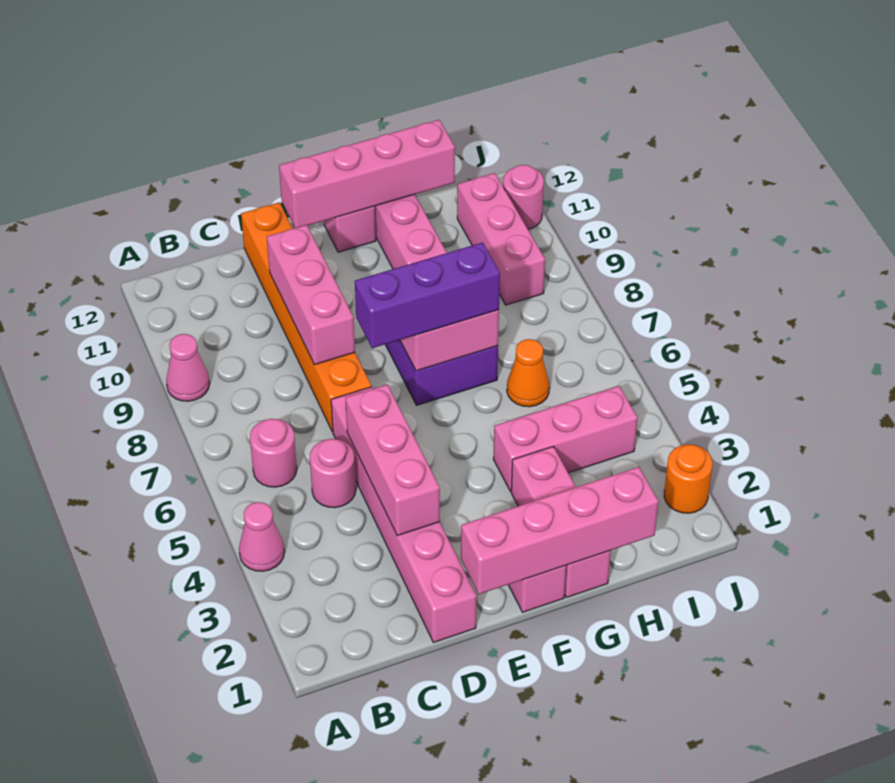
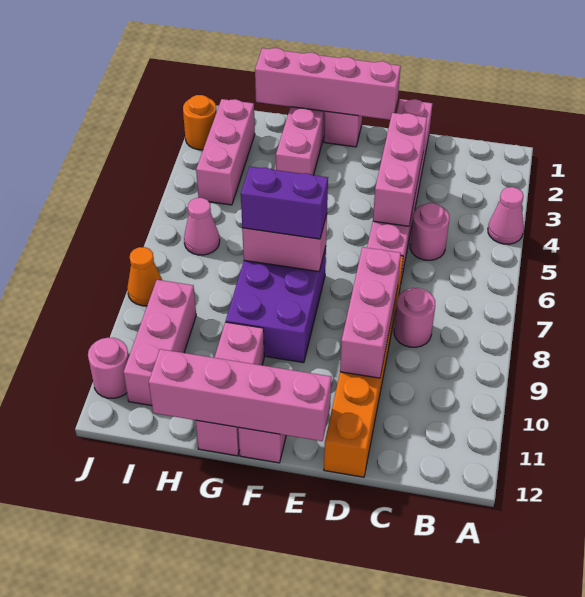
pink cone A9 level 1 -> pink cone I6 level 1
pink round brick B6 level 1 -> pink round brick C8 level 1
purple brick E7:G7 level 3 -> purple brick F7:G7 level 3
pink brick G4:I4 level 1 -> pink brick I2:I4 level 1
orange cone H6 level 1 -> orange cone J8 level 1

